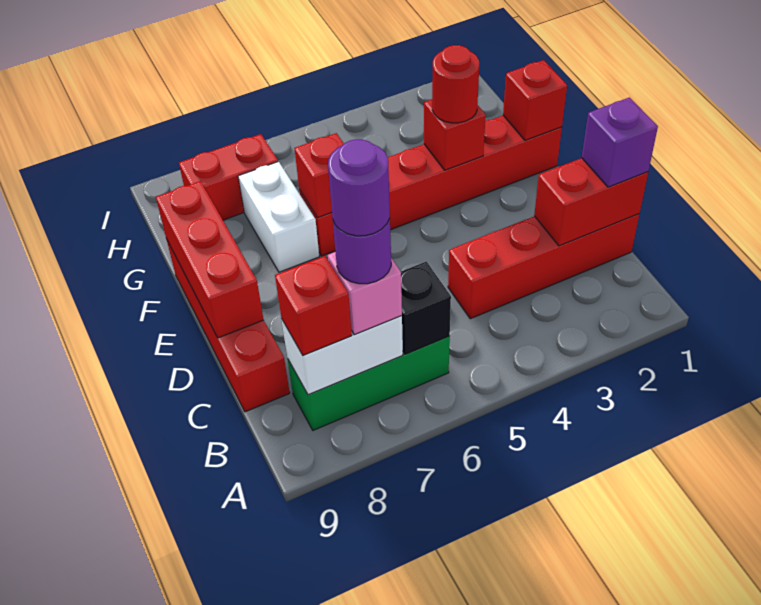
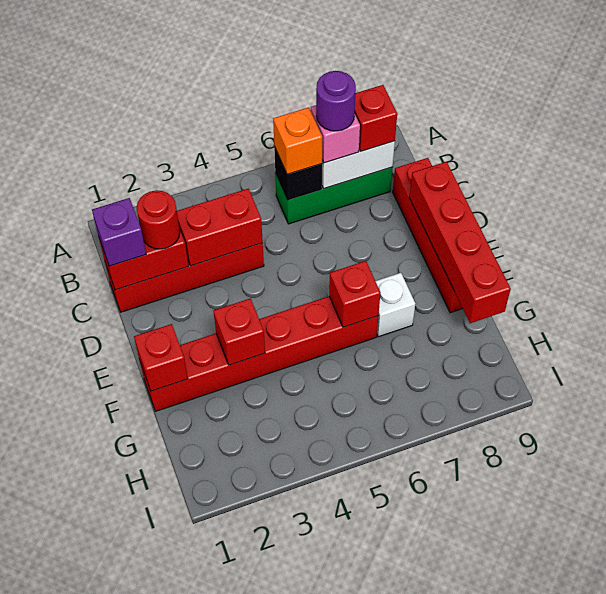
none -> orange brick B6 level 3
purple round brick B7 level 5 -> none
red brick D9:F9 level 2 -> red brick D9:G9 level 2
red round brick F3 level 3 -> red round brick C2 level 3
white brick F7:G7 level 1 -> white brick F7 level 1
red brick H7:H8 level 1 -> red brick C3:C4 level 2

